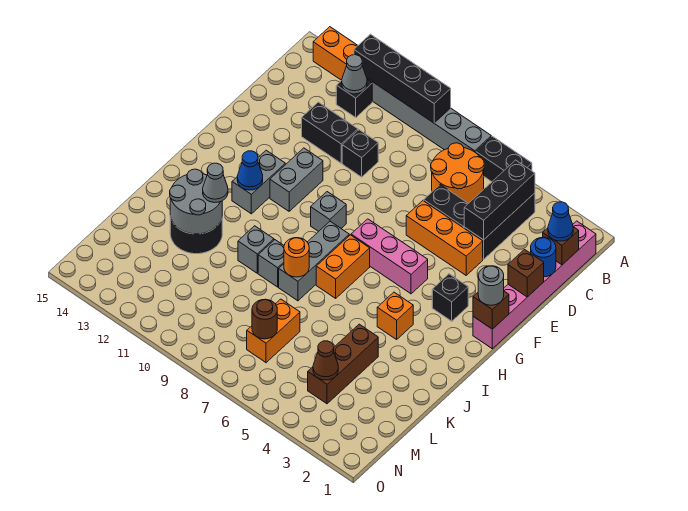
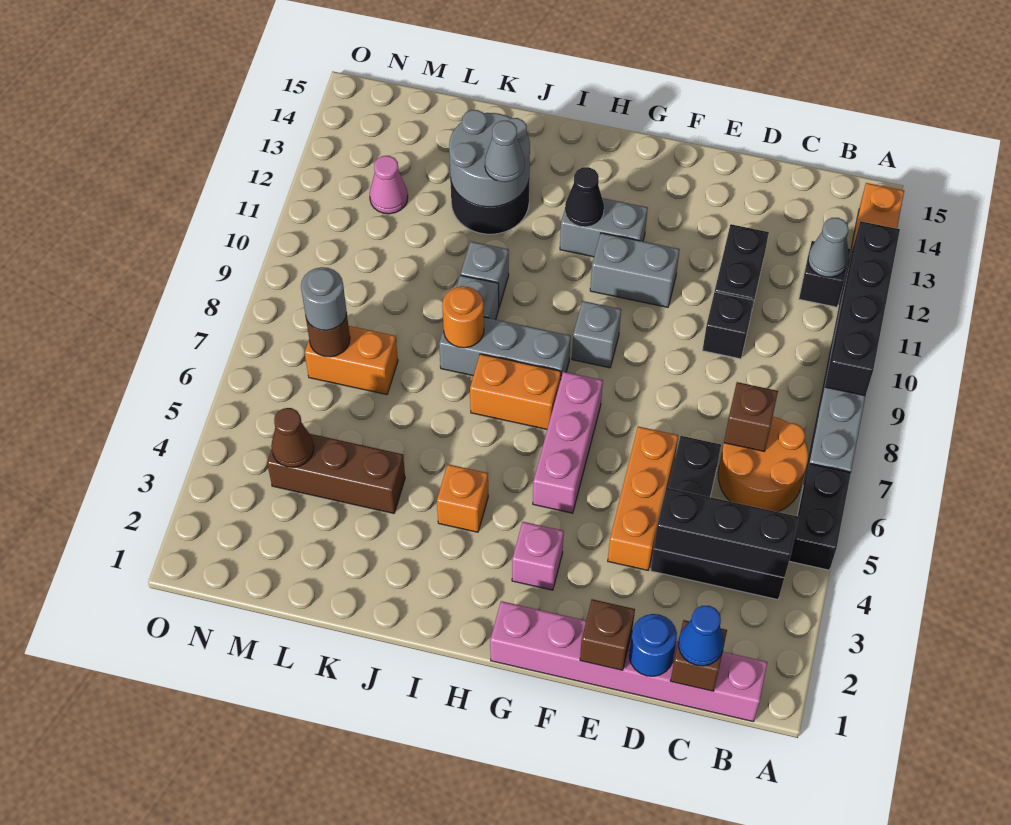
brown brick G1 level 2 -> brown brick C7 level 2
grey round brick G1 level 3 -> grey round brick M7 level 3
black brick G3 level 1 -> pink brick G3 level 1
blue cone H12 level 2 -> black cone H12 level 2
none -> pink cone M12 level 1

